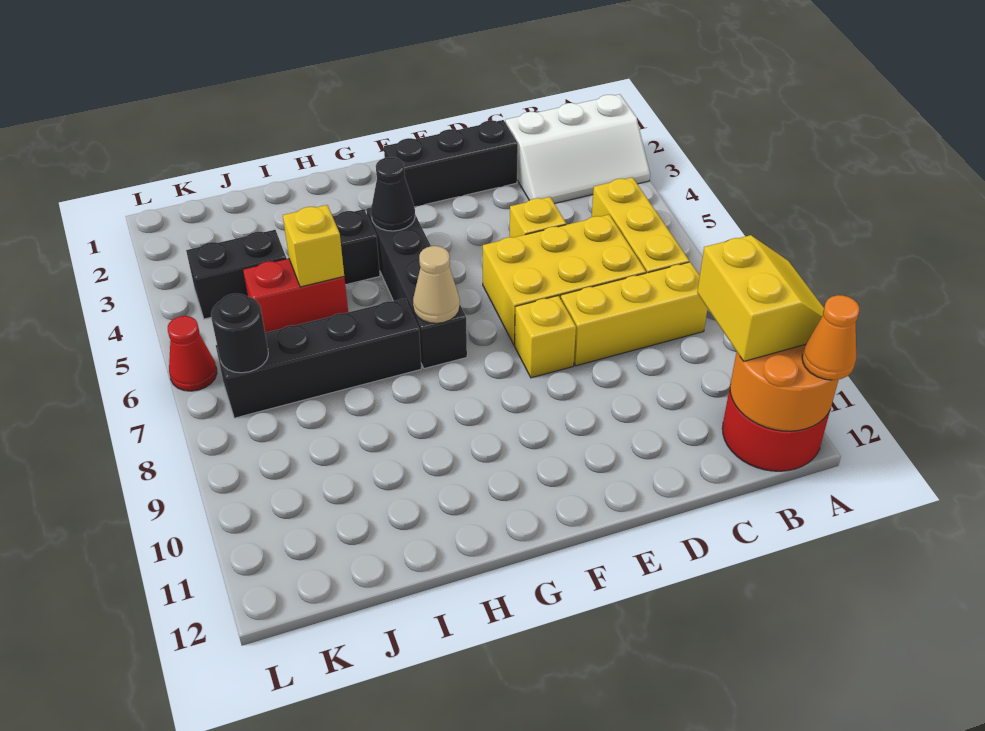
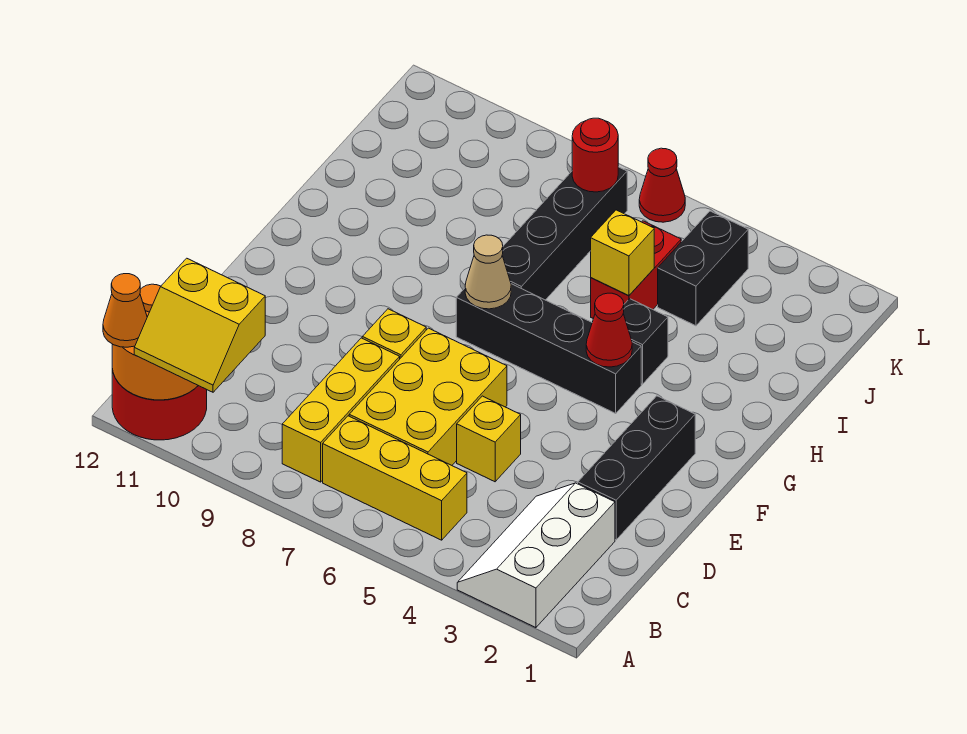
black cone G4 level 2 -> red cone G4 level 2
black round brick K7 level 2 -> red round brick K7 level 2

